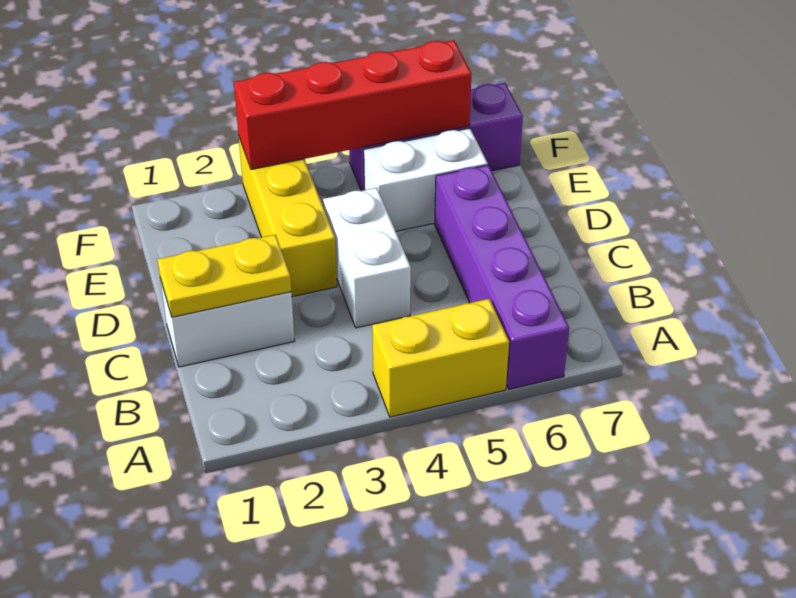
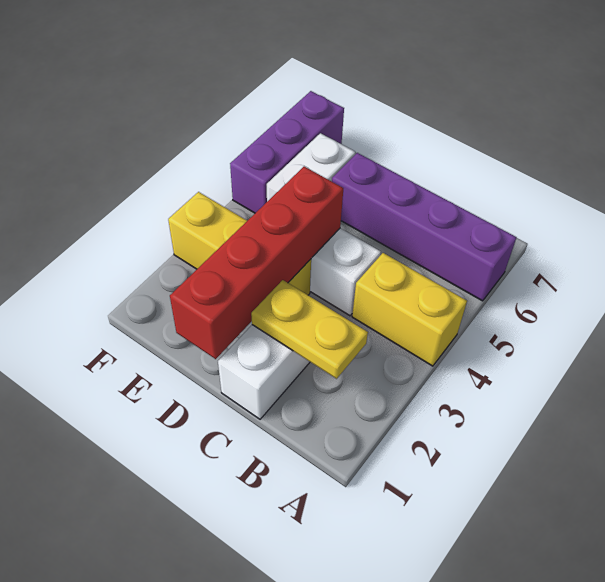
yellow brick A4:A5 level 1 -> yellow brick A4:B4 level 1
yellow plate C1:C2 level 2 -> yellow plate B2:C2 level 2
red brick F3:F6 level 2 -> red brick D1:D4 level 2

